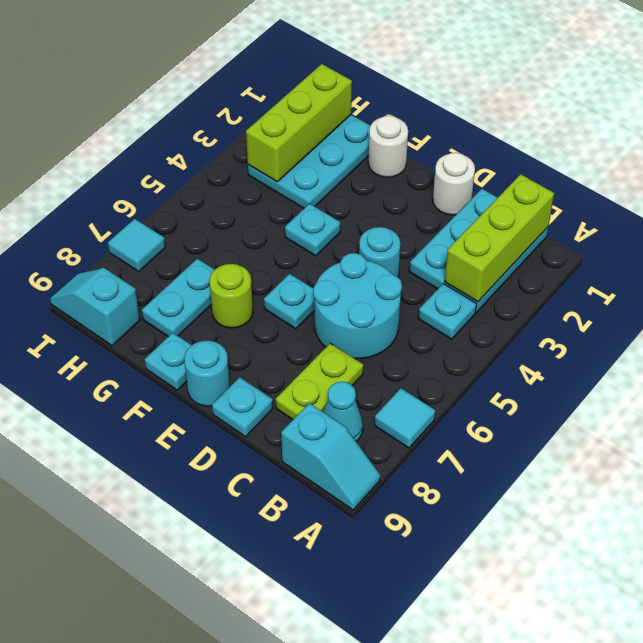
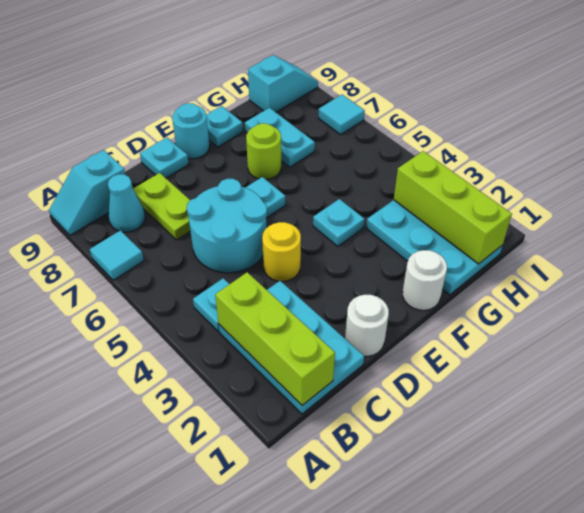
cyan round brick D4 level 1 -> yellow round brick D4 level 1

